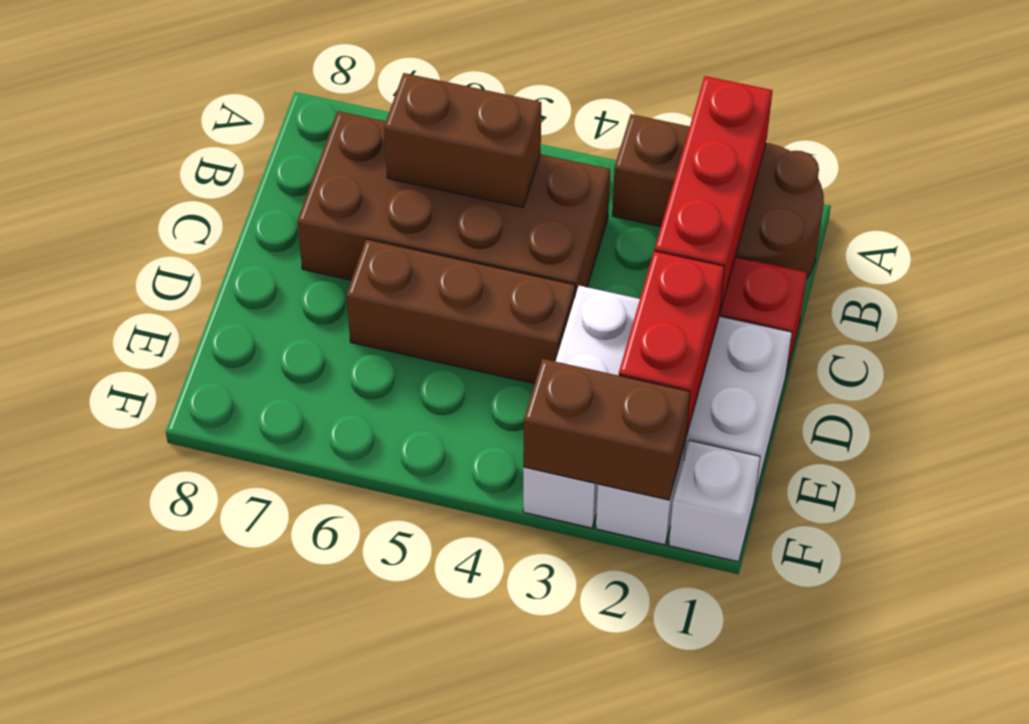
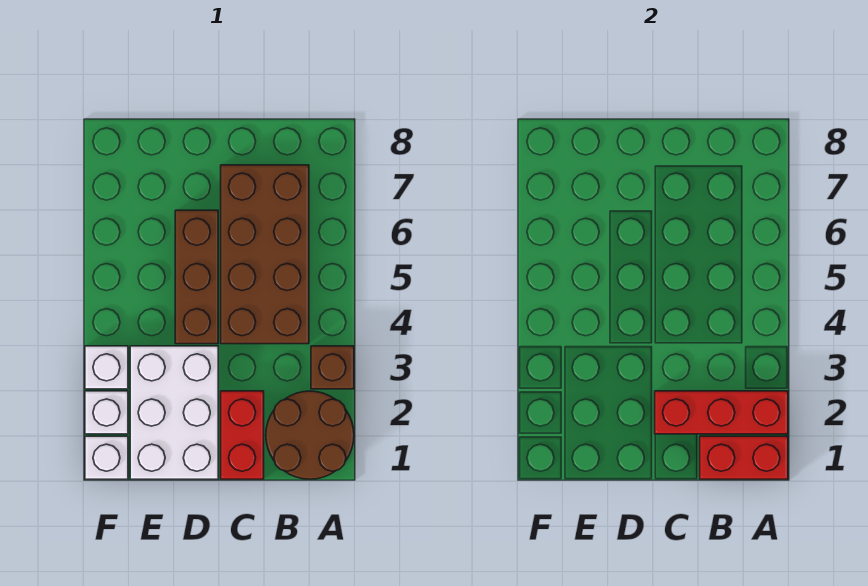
brown brick B5:B6 level 2 -> none
red brick D2:E2 level 2 -> red brick A1:B1 level 2
brown brick F2:F3 level 2 -> none

